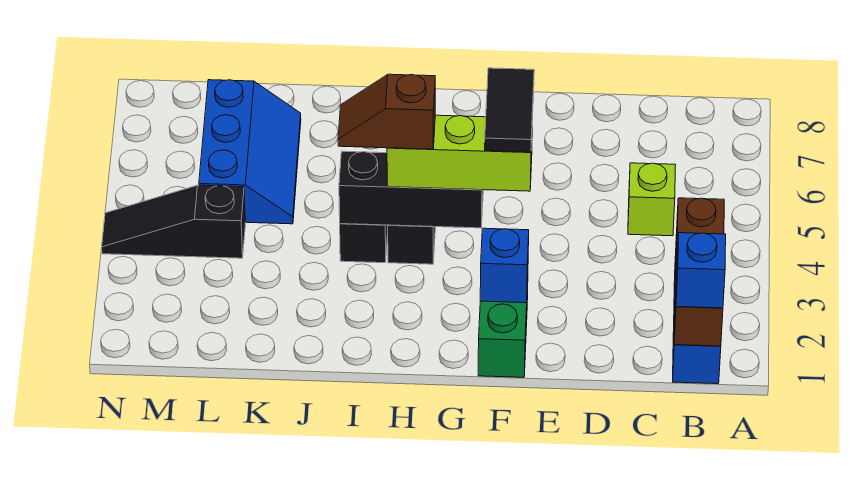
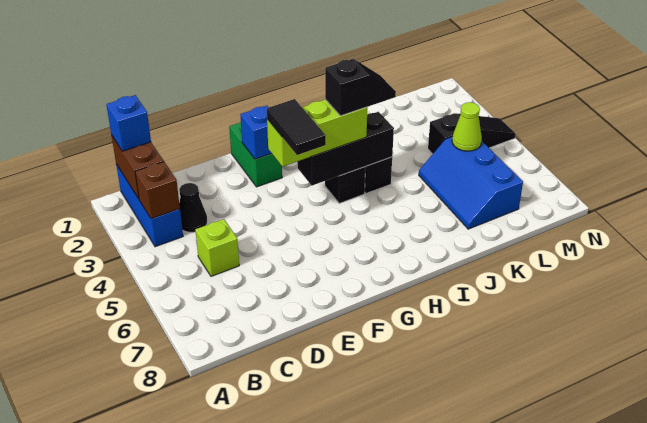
none -> black cone C3 level 1
brown slope H4:I4 level 4 top H -> black slope H4:I4 level 4 top H
none -> lime cone L5 level 2

